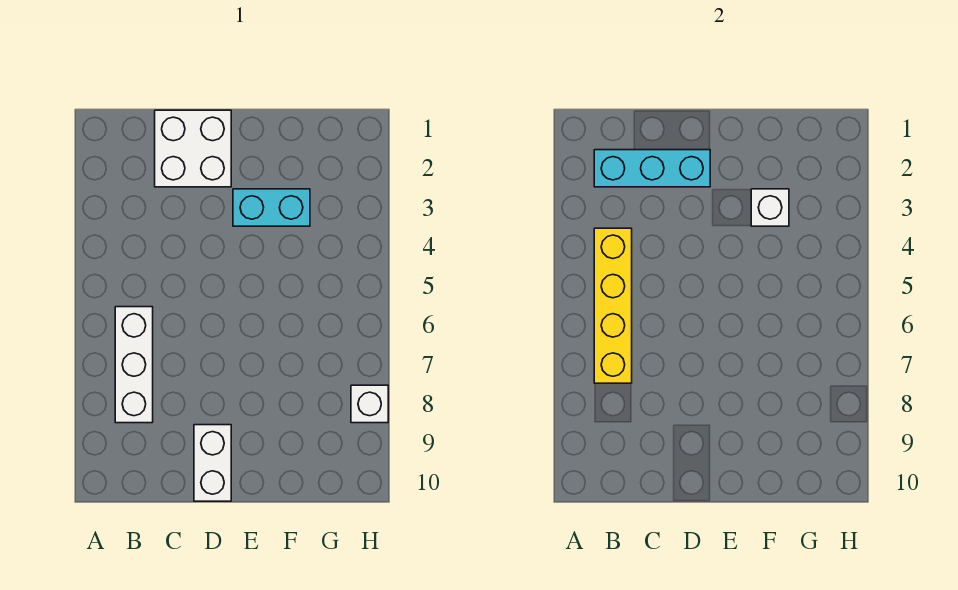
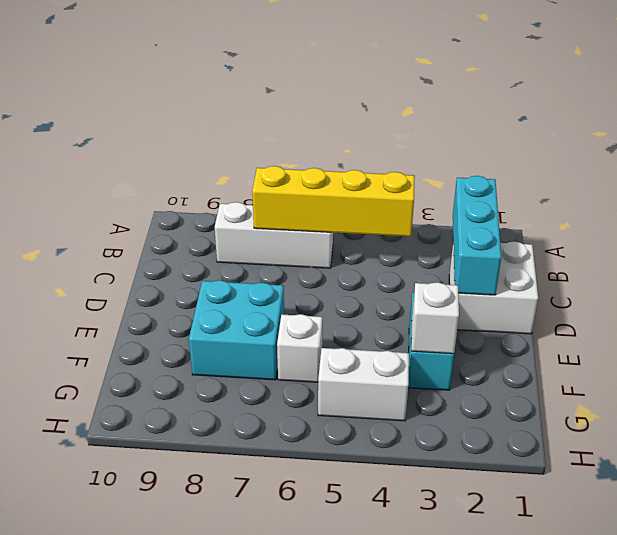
white brick D9:D10 level 1 -> white brick G4:G5 level 1
none -> cyan brick E7:F8 level 1
white brick H8 level 1 -> white brick F6 level 1

